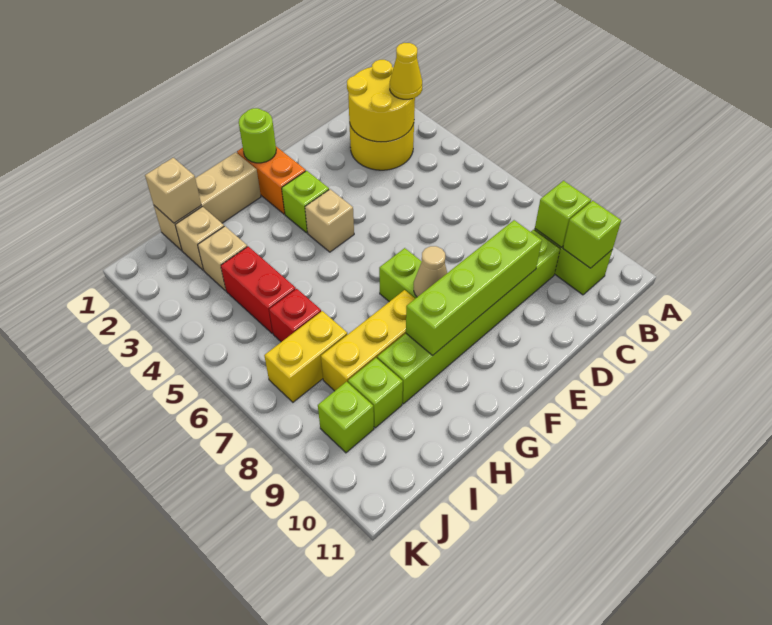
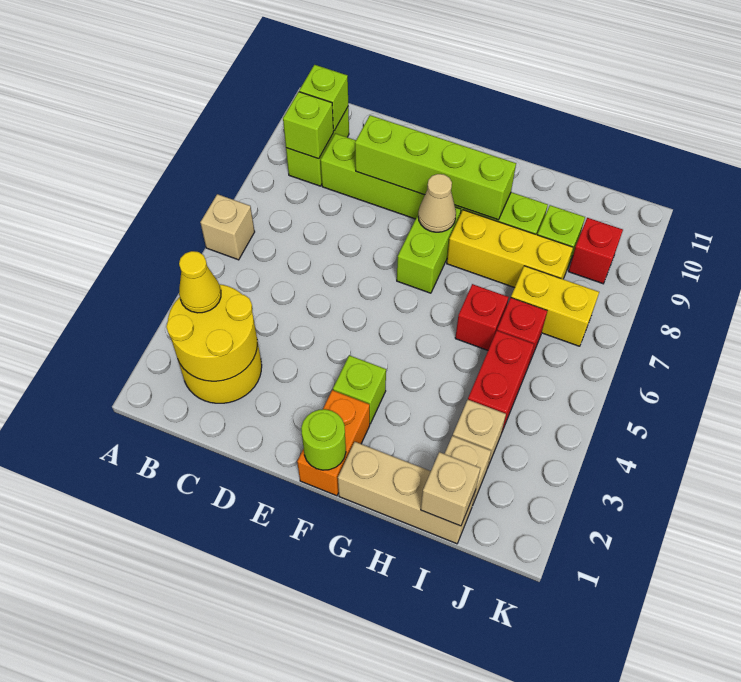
tan brick F4 level 1 -> tan brick A6 level 1
none -> red brick H6 level 1
lime brick J9 level 1 -> red brick J9 level 1

